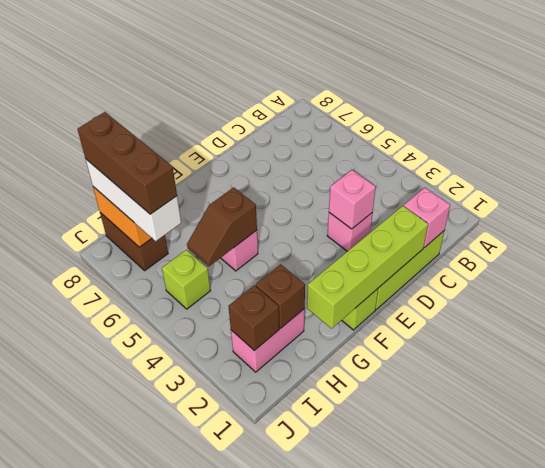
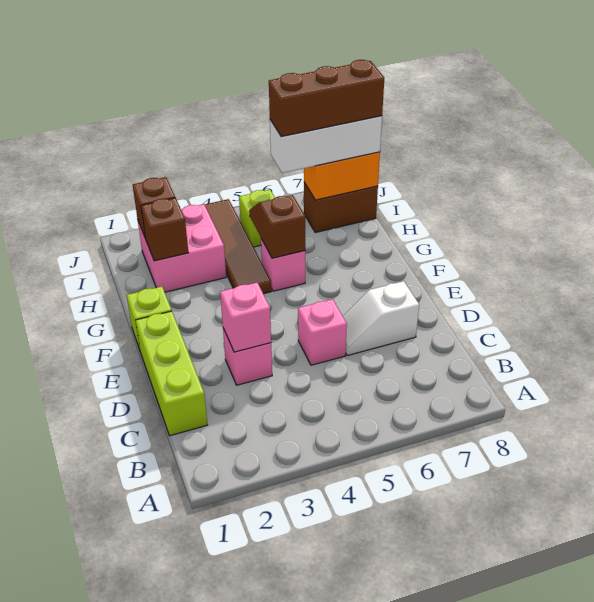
pink brick C1 level 2 -> pink brick D5 level 1
lime brick D1:G1 level 2 -> none
none -> white slope D6:D7 level 1 top 7
none -> brown tile G4:J4 level 1
pink brick H2:I2 level 1 -> pink brick H2:I3 level 1

